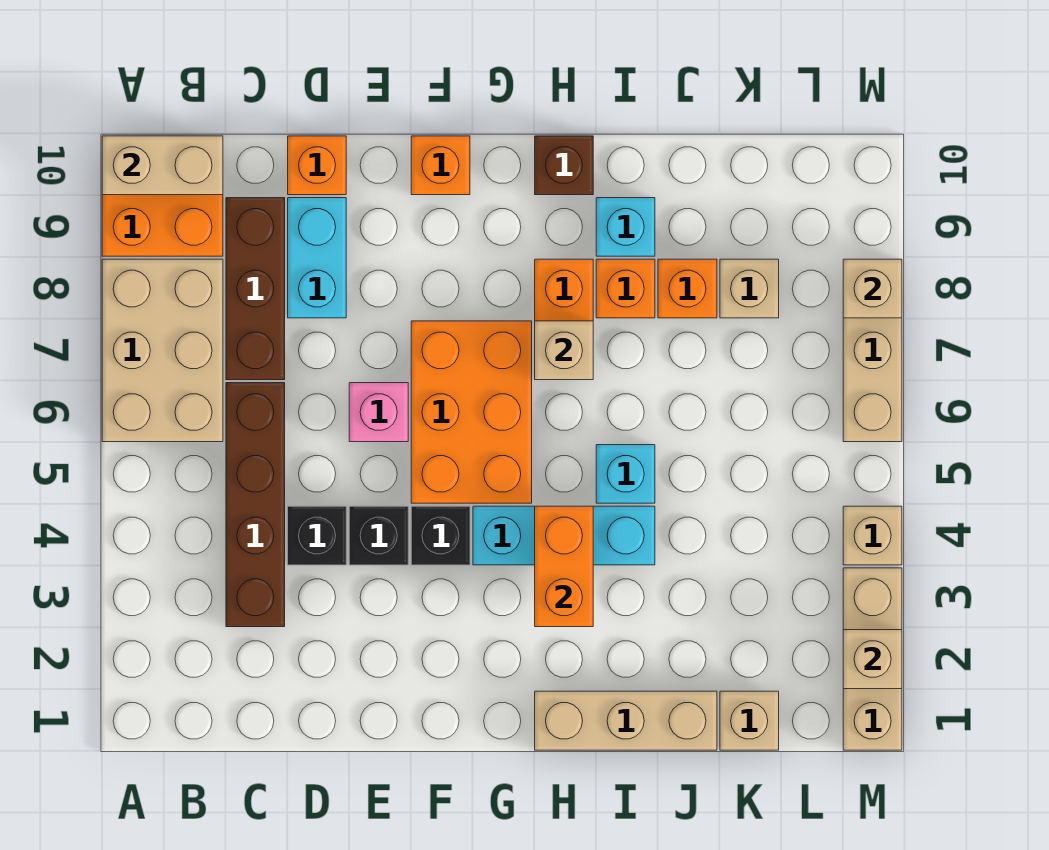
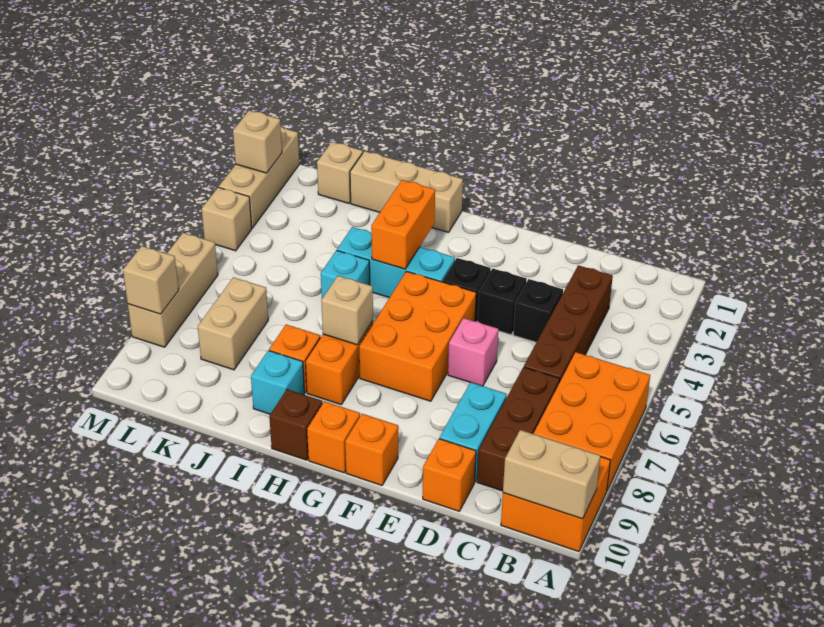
tan brick A6:B8 level 1 -> orange brick A6:B8 level 1
orange brick J8 level 1 -> orange brick G10 level 1
tan brick K8 level 1 -> tan brick K7:K8 level 1

